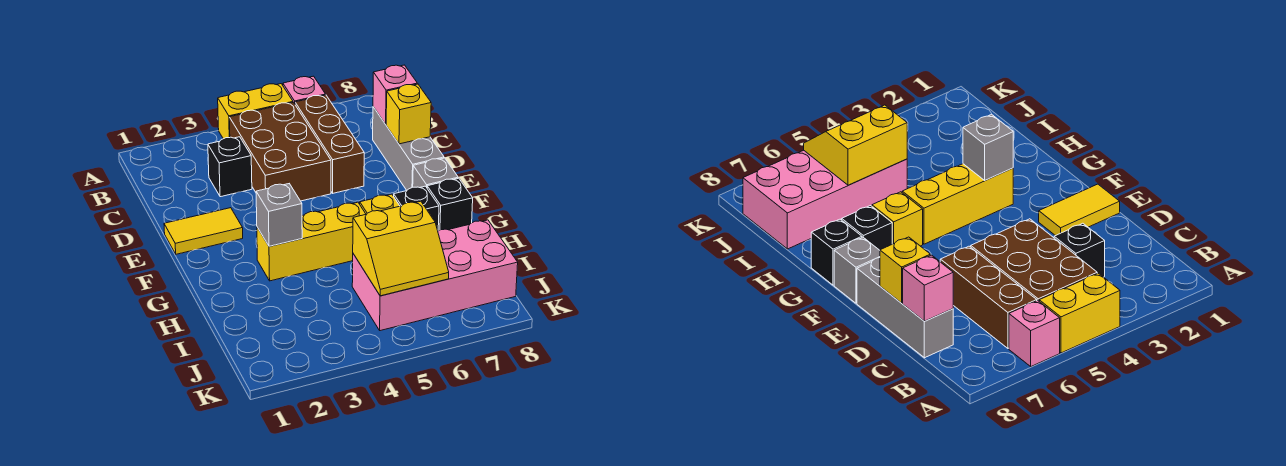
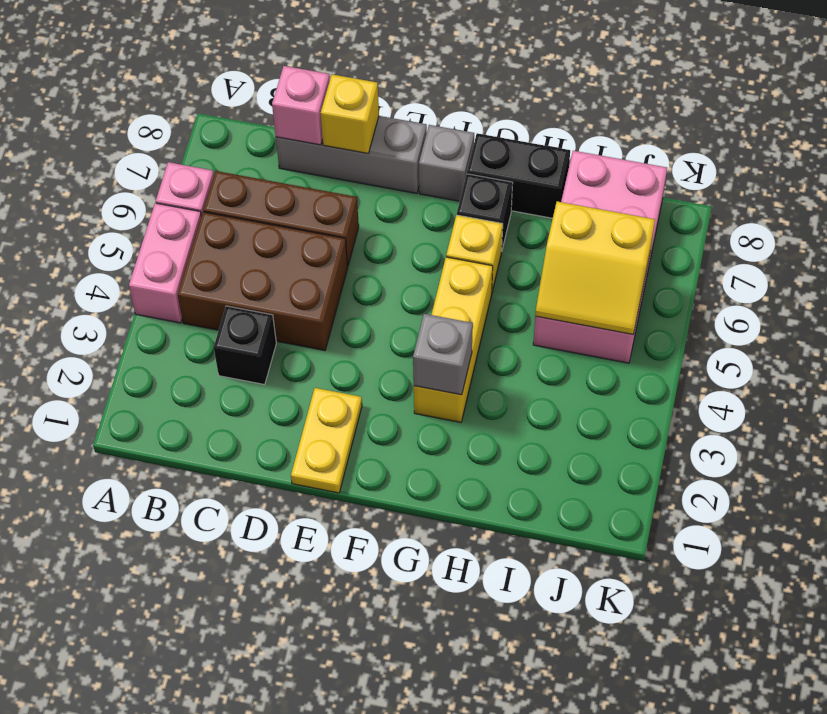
yellow brick A4:A5 level 1 -> pink brick A4:A5 level 1
yellow tile E1:E2 level 1 -> yellow plate E1:E2 level 1
black brick G8 level 1 -> black brick G8:H8 level 1
yellow slope I5:J6 level 2 top I -> yellow slope I5:J6 level 2 top 6

